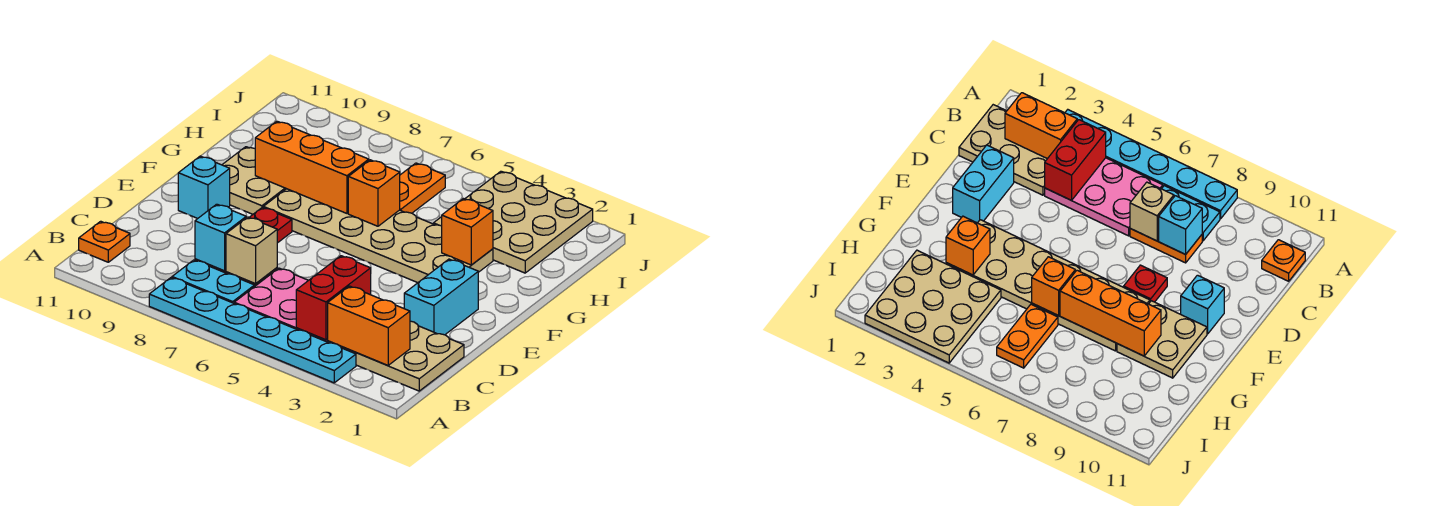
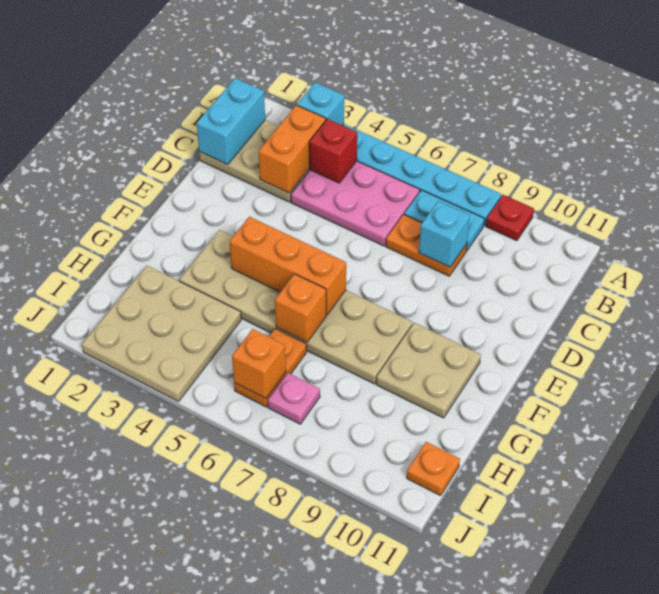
orange brick B2:B3 level 2 -> orange brick B3:C3 level 2
red brick B4:C4 level 2 -> red brick B4 level 2
orange plate B11 level 1 -> orange plate I11 level 1
tan brick C7 level 2 -> none
cyan brick D2:E2 level 1 -> cyan brick B1:C1 level 2
red plate E8 level 1 -> red plate A9 level 1
cyan brick E10 level 1 -> cyan brick A3 level 2
orange brick G3 level 2 -> orange brick I6 level 2
orange brick G7:G9 level 2 -> orange brick F4:F6 level 2
none -> pink plate I7 level 1

